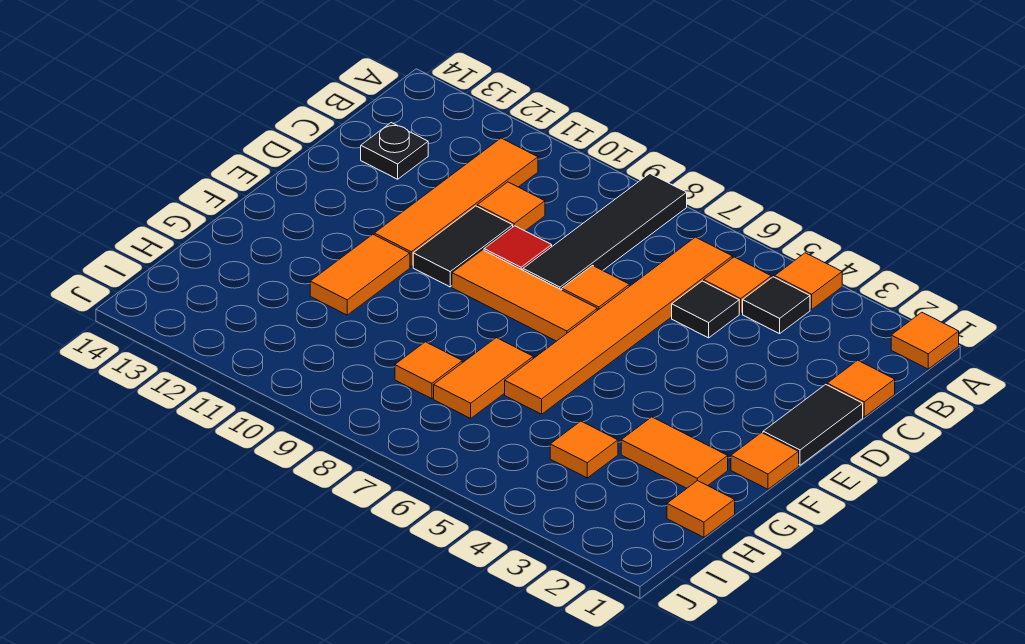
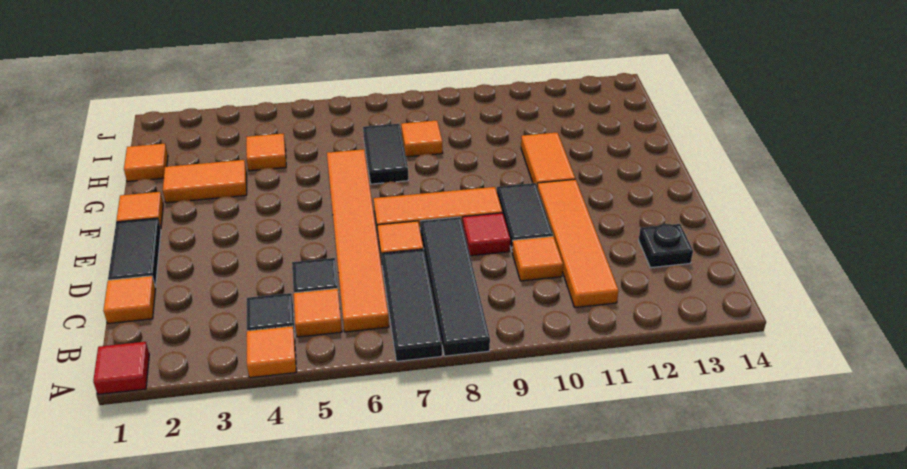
orange tile A1 level 1 -> red tile A1 level 1
none -> black tile A7:C7 level 1
orange tile G7:H7 level 1 -> black tile G7:H7 level 1

